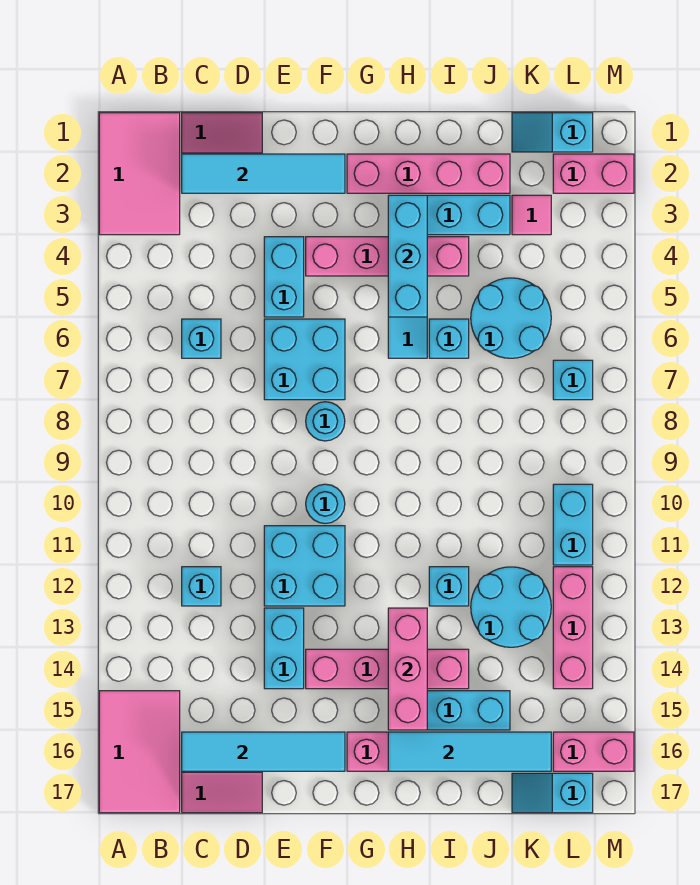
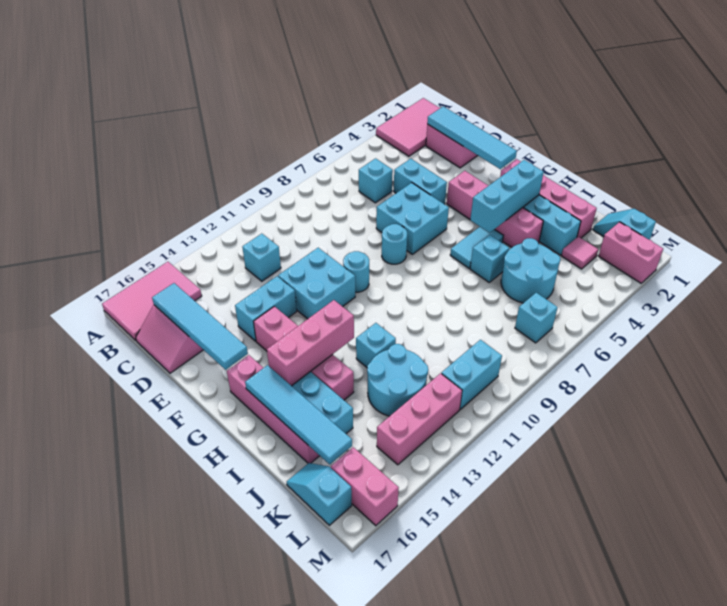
cyan brick E4:E5 level 1 -> cyan brick D5:E5 level 1

